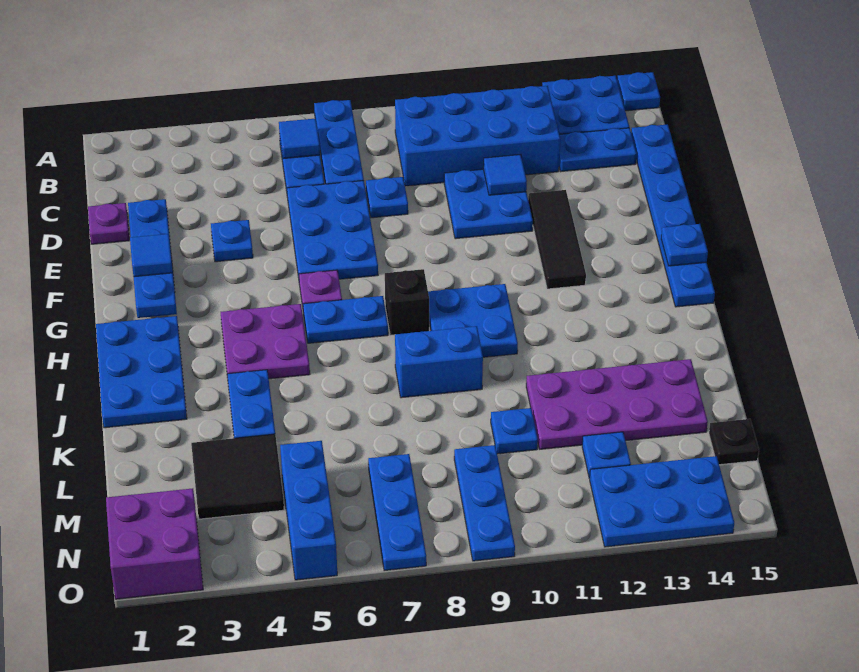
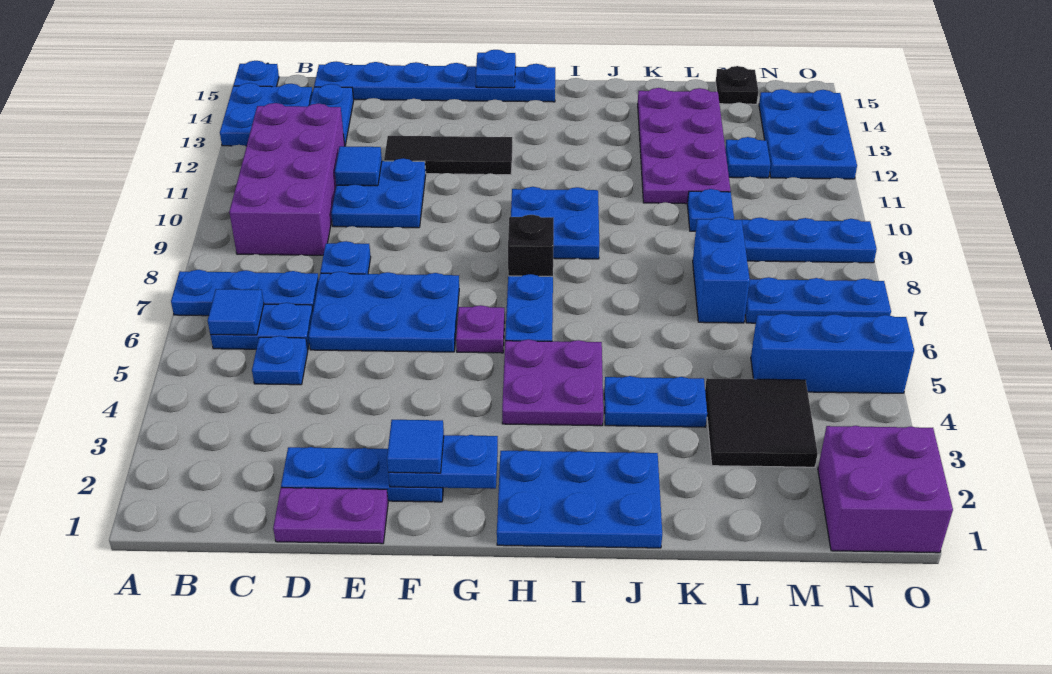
blue brick B9:C12 level 1 -> purple brick B9:C12 level 1
purple plate D1 level 1 -> purple plate D1:E1 level 1
blue plate E4 level 1 -> blue plate C5 level 1
blue brick J8:J9 level 1 -> blue brick L7:L8 level 1

